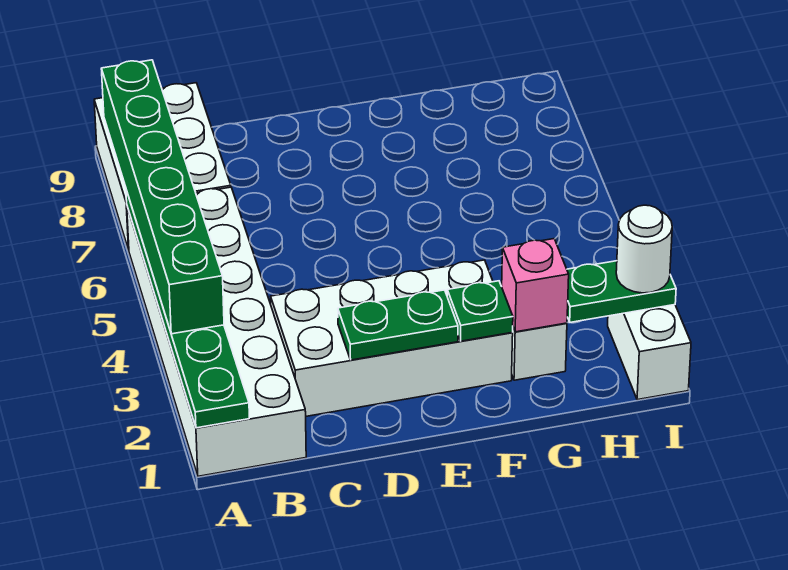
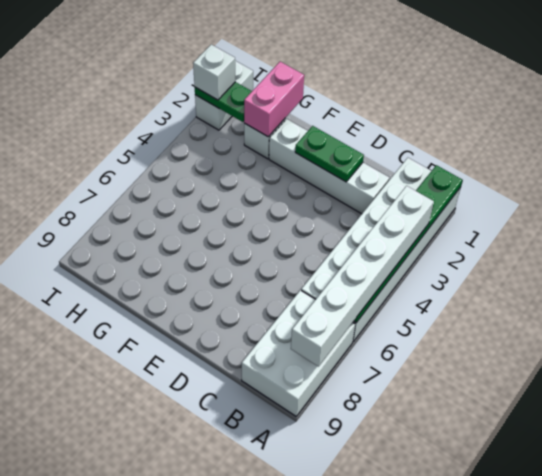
green brick A3:A8 level 3 -> white brick A3:A8 level 3
white brick C2:F3 level 1 -> white brick C2:F2 level 1
green plate F2 level 2 -> none
pink brick G2 level 2 -> pink brick G1:G2 level 2
white round brick I2 level 3 -> white brick I2 level 3

